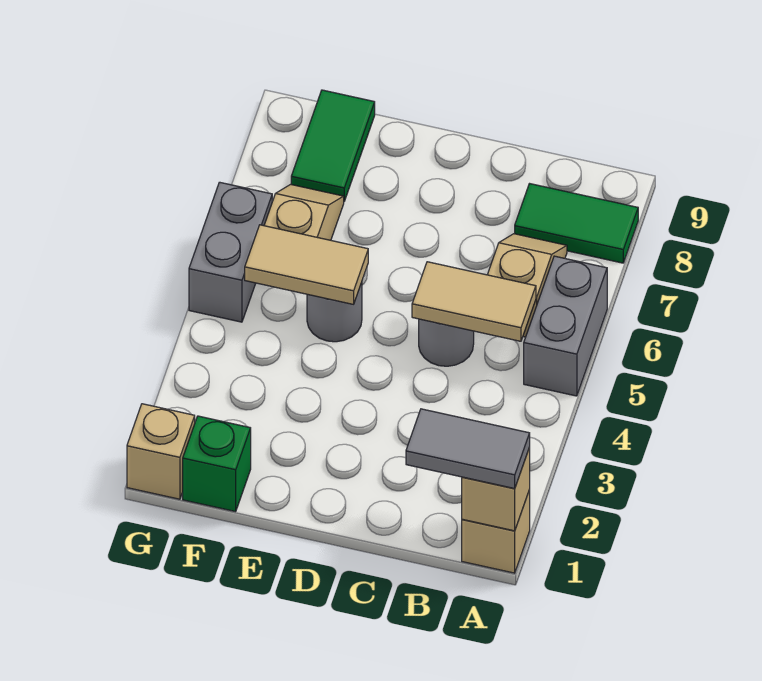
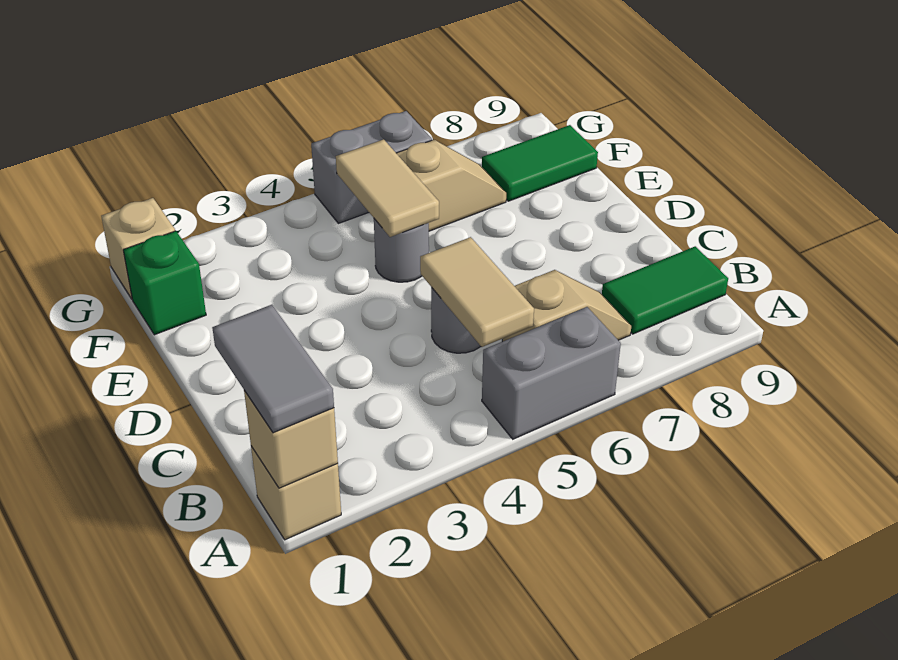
green tile A8:B8 level 1 -> green tile B8:B9 level 1

